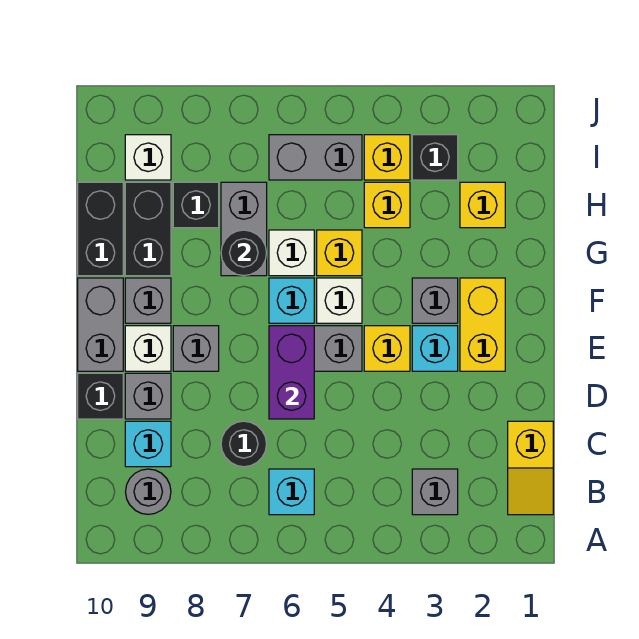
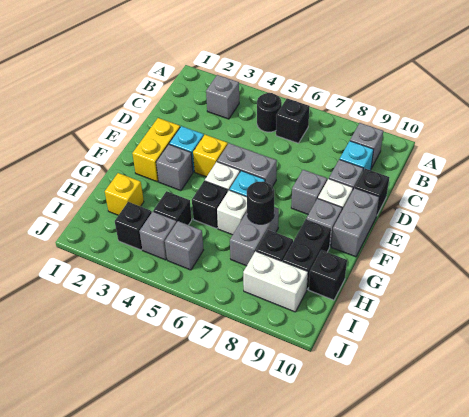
yellow slope B1:C1 level 1 top C -> none
cyan brick B6 level 1 -> black brick B6 level 1
grey round brick B9 level 1 -> grey brick B9 level 1
black round brick C7 level 1 -> black round brick B5 level 1
purple brick D6:E6 level 2 -> none
yellow brick G5 level 1 -> black brick G5 level 1
black brick G10:H10 level 1 -> black brick H10 level 1
yellow brick H4 level 1 -> black brick H4 level 1
yellow brick I4 level 1 -> grey brick I4 level 1
grey brick I5:I6 level 1 -> grey brick I5 level 1
white brick I9 level 1 -> white brick I8:I9 level 1

